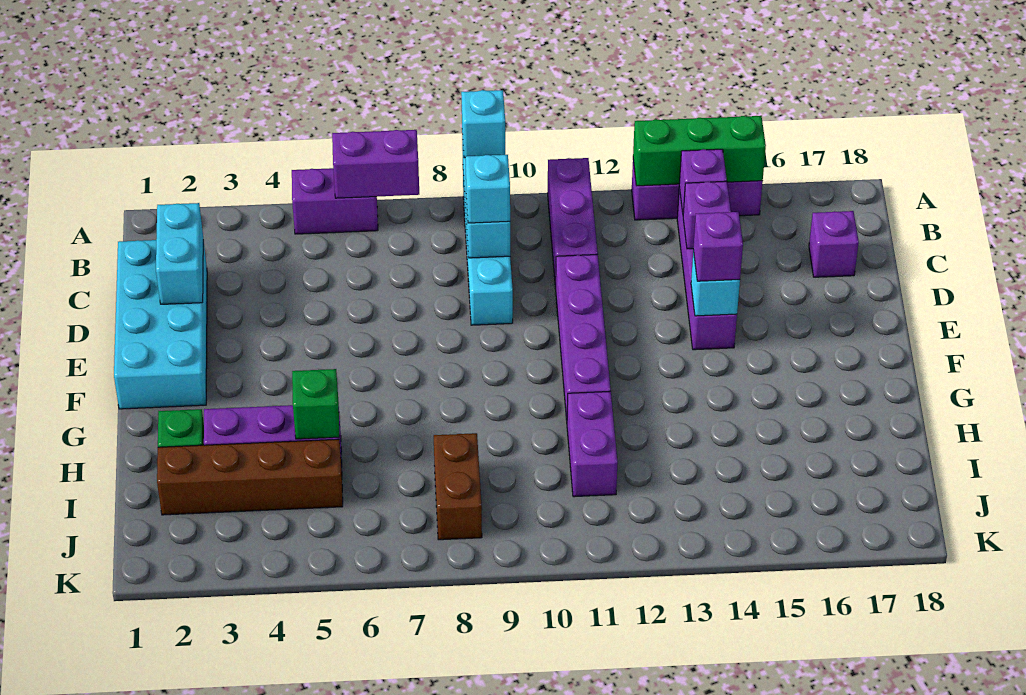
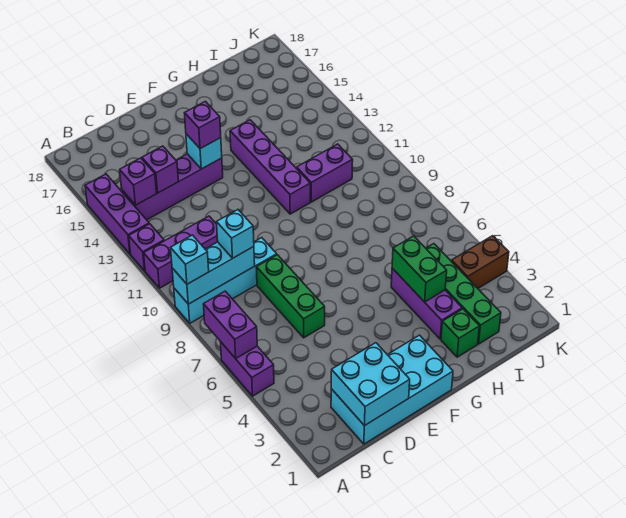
green brick A13:A15 level 2 -> green brick D6:D8 level 1
cyan brick C2:D2 level 2 -> cyan brick C1:D2 level 2
purple brick C17 level 1 -> purple brick A12 level 1
purple brick D11:G11 level 1 -> purple brick G11:G14 level 1
green brick H5 level 2 -> green brick H4:H5 level 2
brown brick I2:I5 level 1 -> green brick I2:I5 level 1
brown brick I8:J8 level 1 -> brown brick J4:K4 level 1

